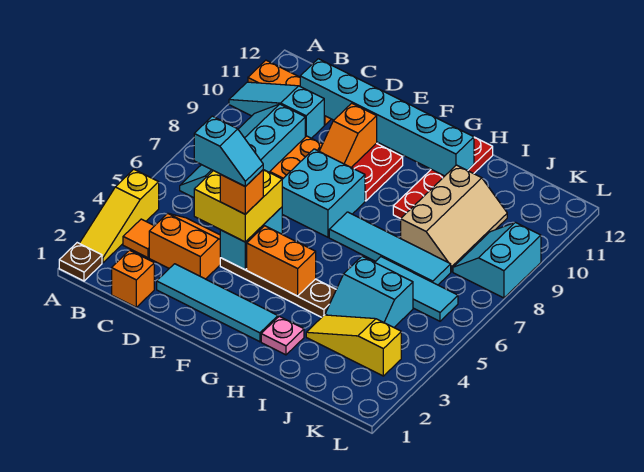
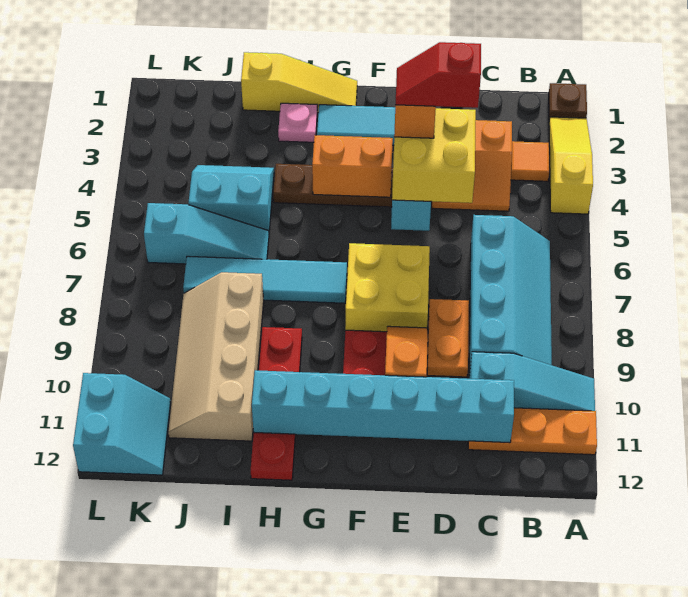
orange brick C1 level 1 -> none
cyan slope D4:E4 level 5 top D -> red slope D4:E4 level 5 top D
cyan brick E7:F8 level 1 -> yellow brick E7:F8 level 1
yellow slope I3:K3 level 1 top K -> yellow slope G1:I1 level 1 top I
cyan tile I6:K6 level 1 -> cyan slope I6:K6 level 1 top K
tan slope I8:J10 level 1 top I -> tan slope I8:J11 level 1 top I
cyan slope K8:L9 level 1 top L -> cyan slope K11:L12 level 1 top L

